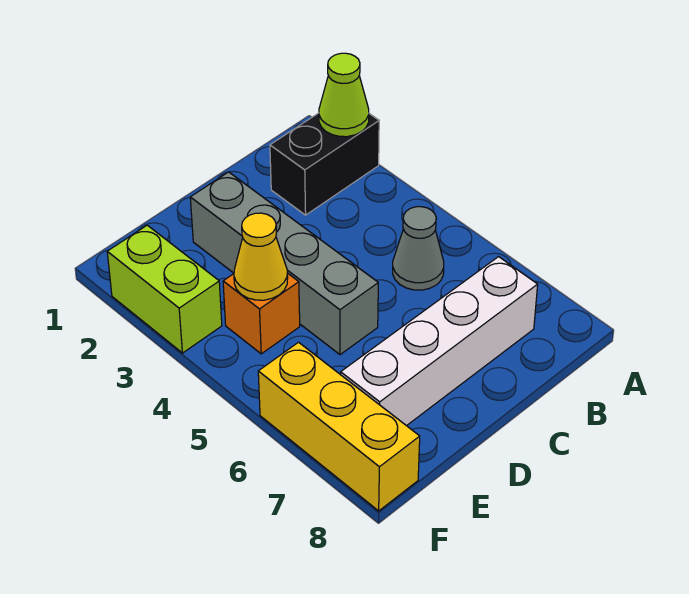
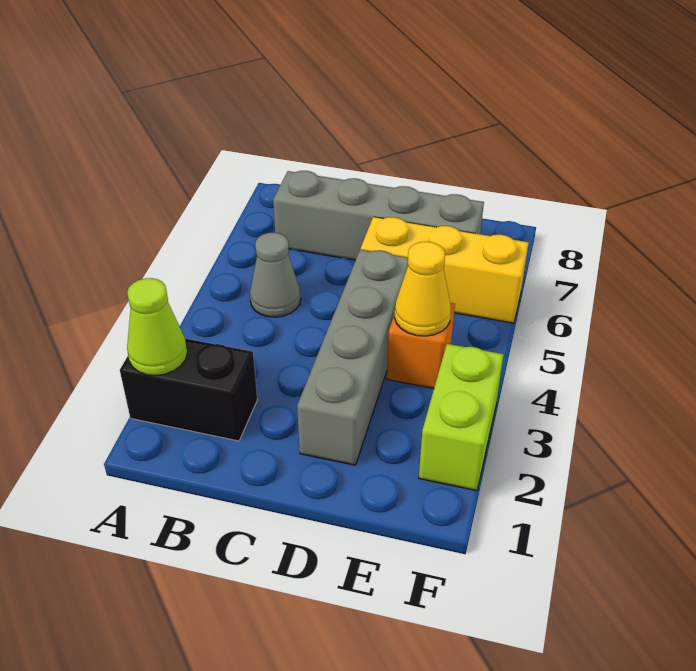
white brick B7:E7 level 1 -> grey brick B7:E7 level 1
yellow brick F6:F8 level 1 -> yellow brick D6:F6 level 1

